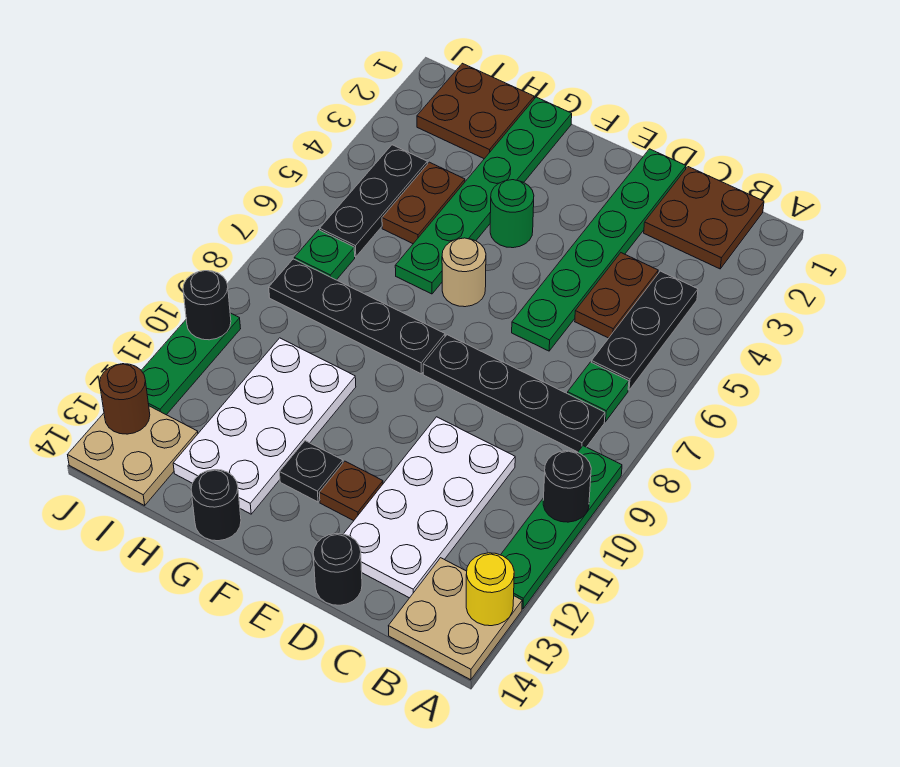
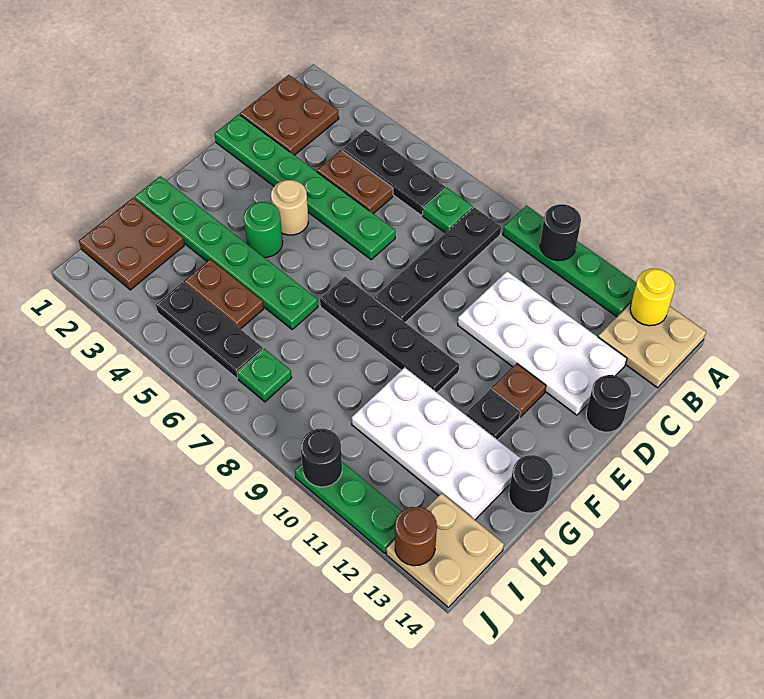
tan round brick F6 level 1 -> tan round brick E4 level 1
black plate F8:I8 level 1 -> black plate F7:F10 level 1

